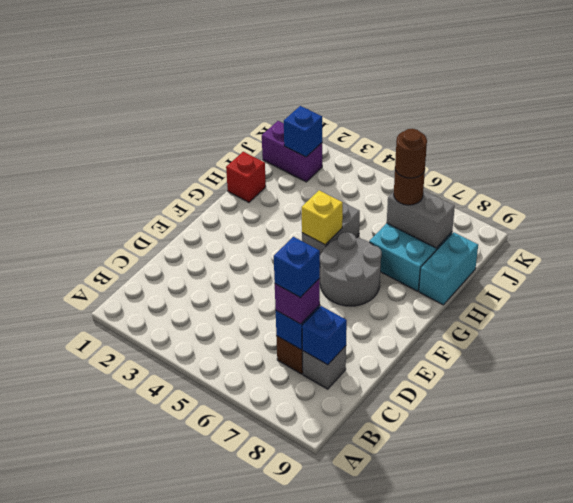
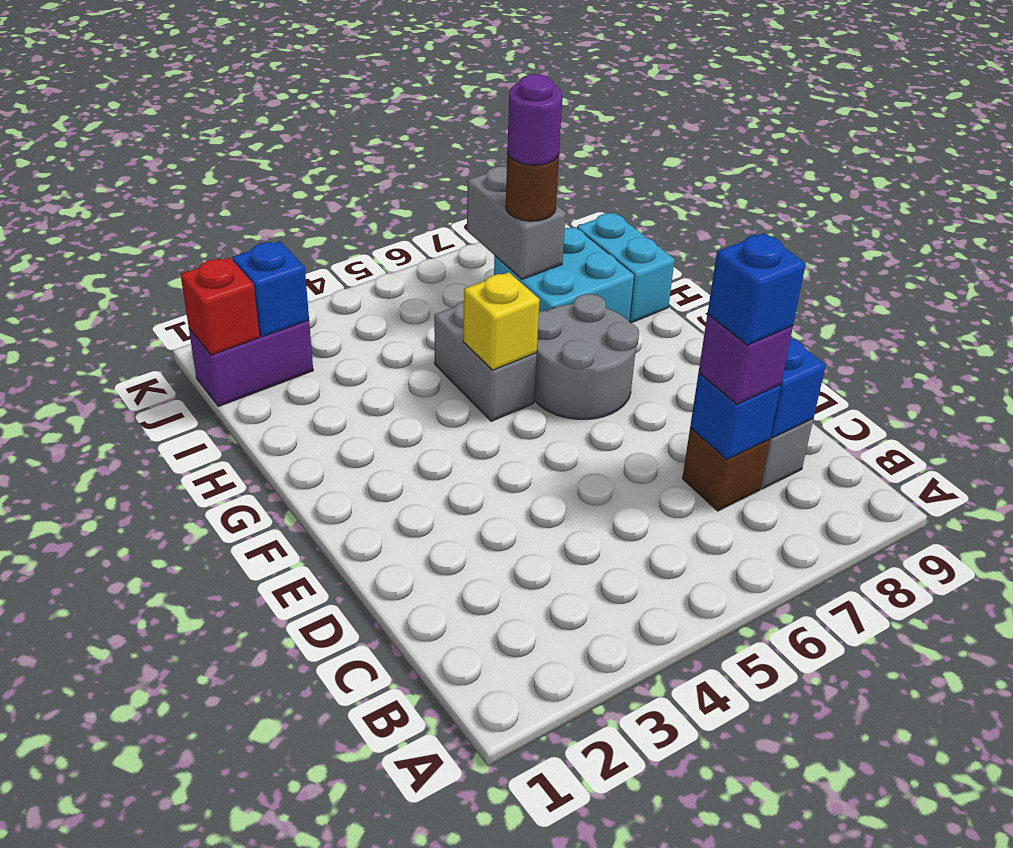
red brick H1 level 1 -> red brick J1 level 2
grey brick I7:I8 level 2 -> grey brick I7:J7 level 2
brown round brick I7 level 4 -> purple round brick I7 level 4

